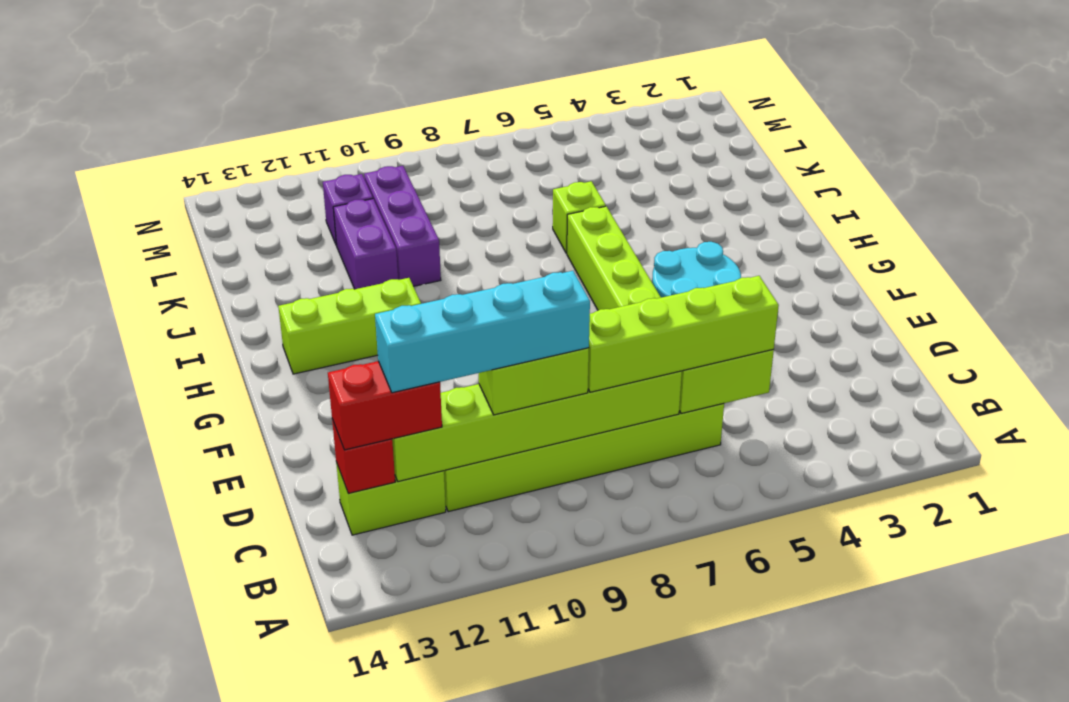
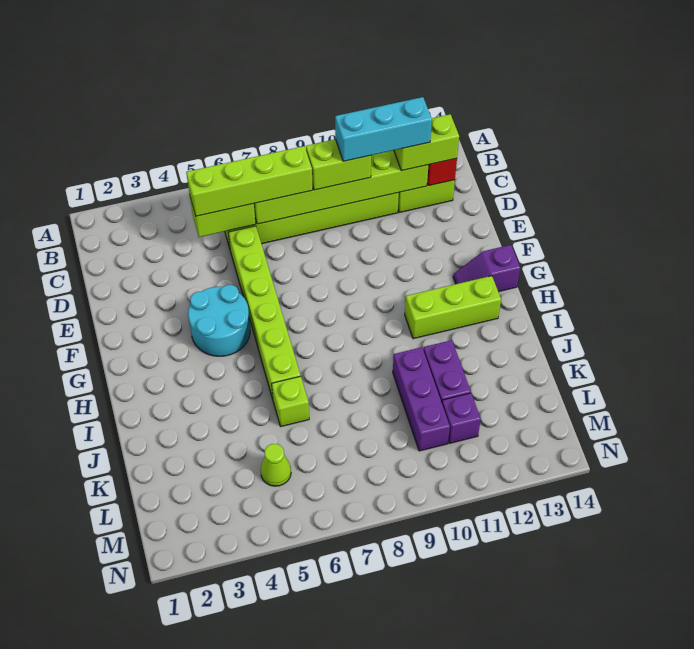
cyan brick C9:C12 level 4 -> cyan brick C10:C12 level 4
red brick C12:C13 level 3 -> lime brick C12:C13 level 3
none -> purple slope G13:G14 level 1 top 14
none -> lime cone L5 level 1

